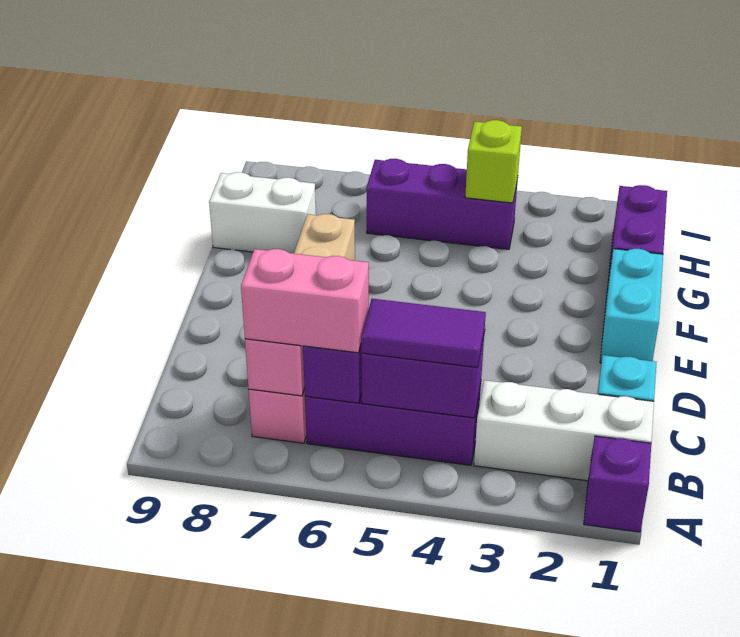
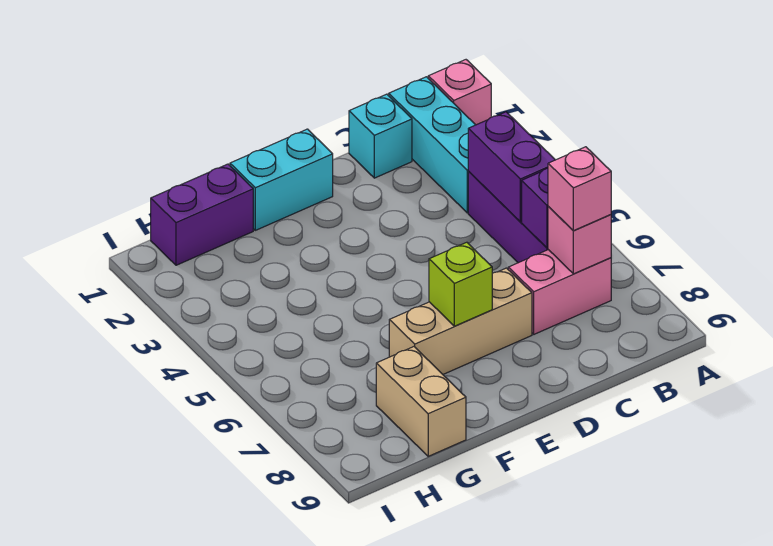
purple brick A1 level 1 -> pink brick A1 level 1
white brick B1:B3 level 1 -> cyan brick B1:B3 level 1
purple tile B4:B5 level 3 -> none
pink brick B6:B7 level 3 -> pink brick B7 level 3
white brick G8:G9 level 1 -> tan brick G8:G9 level 1
purple brick H4:H6 level 1 -> none
lime brick H4 level 2 -> lime brick E7 level 2

